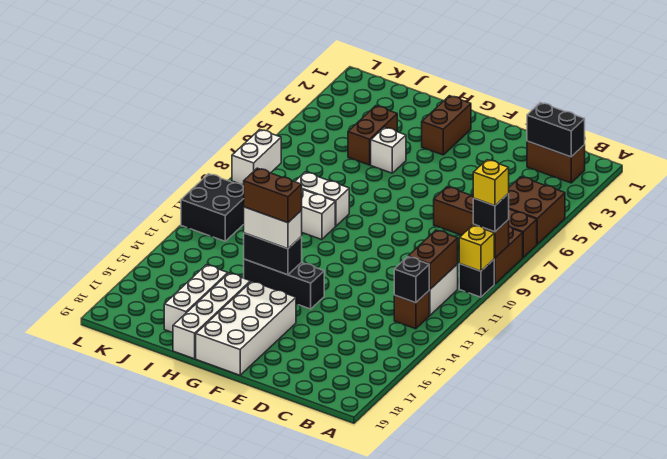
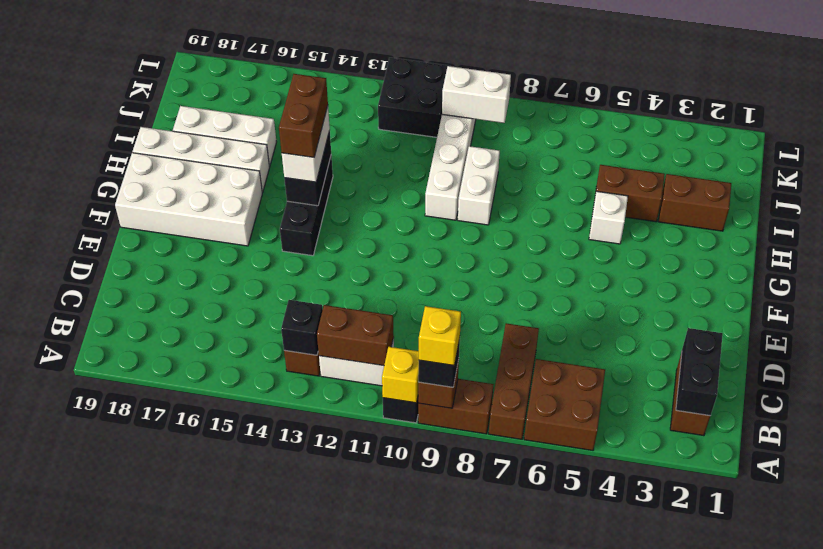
brown brick A7:D7 level 1 -> brown brick A7:C7 level 1
brown brick G2:G3 level 1 -> brown brick I2:I3 level 1

